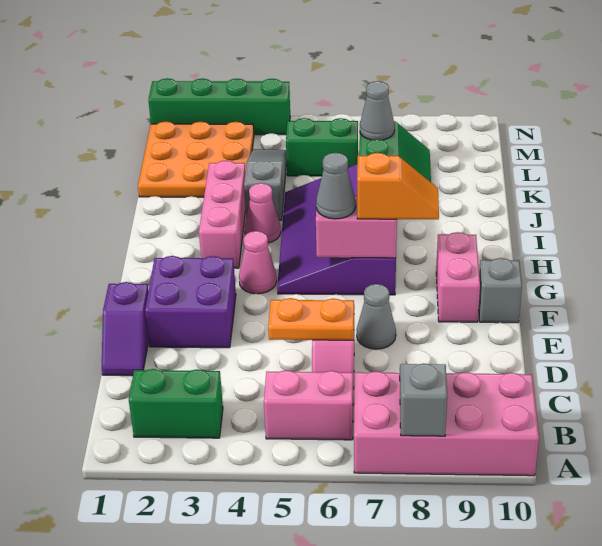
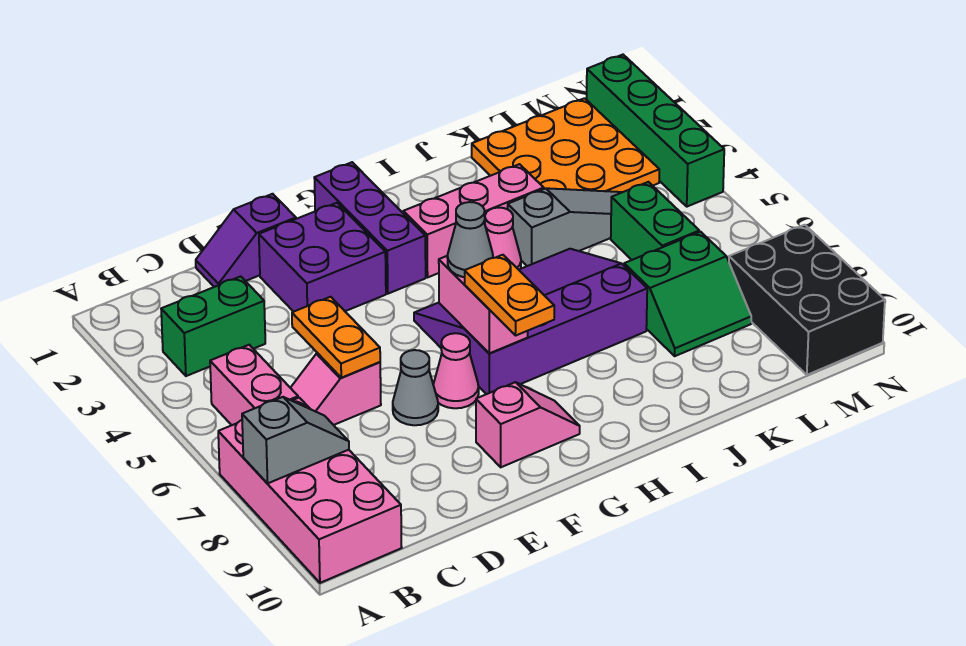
green brick B2:B3 level 1 -> green brick B3:C3 level 1
pink brick F9:G9 level 1 -> pink slope F9:G9 level 1 top F
grey brick F10 level 1 -> none
none -> purple brick G1:G3 level 1
pink cone G4 level 1 -> pink cone F7 level 1
orange slope G7:G8 level 3 top 7 -> orange plate G7:G8 level 3
grey cone L7 level 2 -> none
none -> black brick M8:N10 level 1

